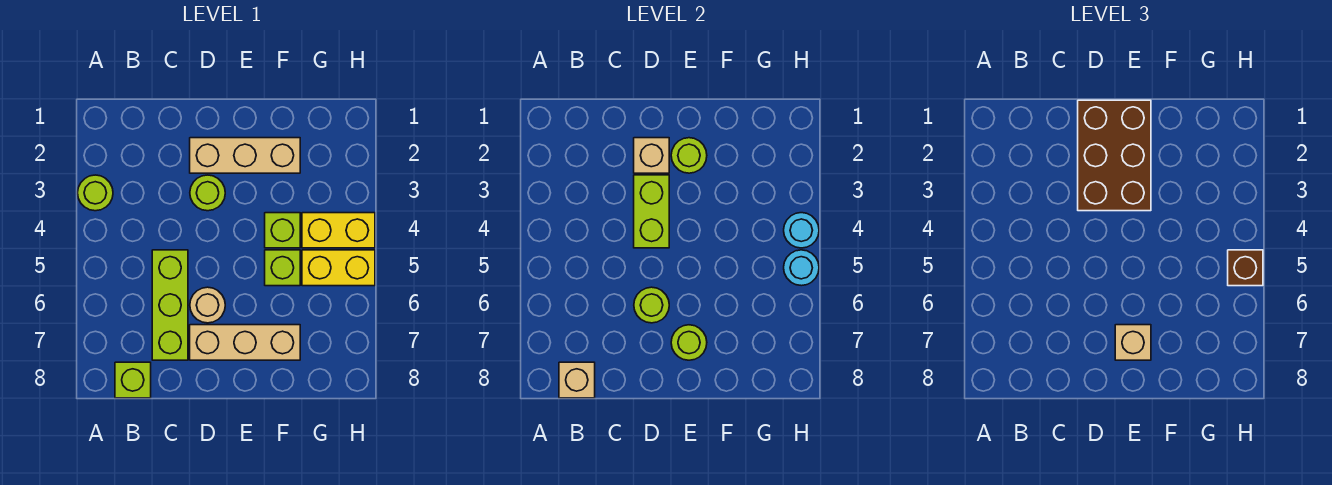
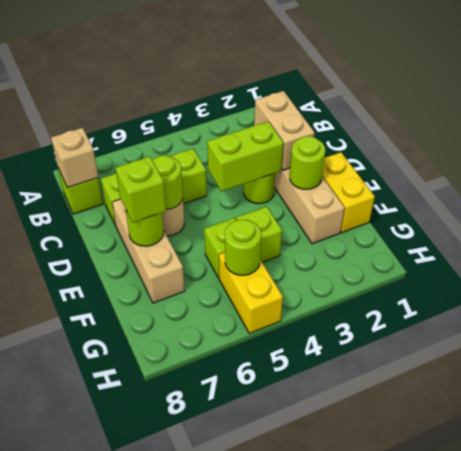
lime round brick A3 level 1 -> lime round brick G5 level 2
brown brick D1:E3 level 3 -> none
tan brick D2 level 2 -> tan brick C2:D2 level 2
tan brick E7 level 3 -> lime brick E7 level 3
yellow brick G4:H4 level 1 -> yellow brick E1:F1 level 1
cyan round brick H4 level 2 -> none
cyan round brick H5 level 2 -> none
brown brick H5 level 3 -> none

